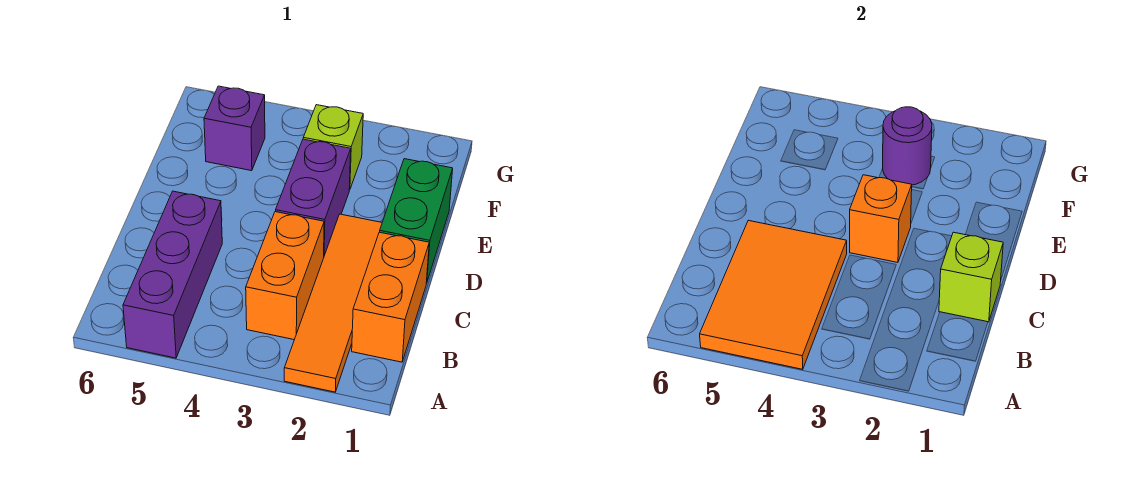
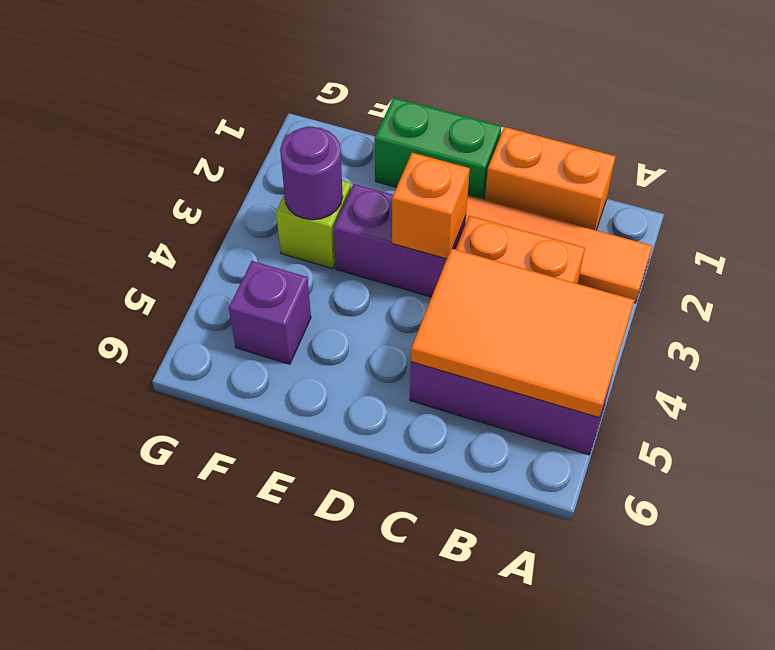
lime brick C1 level 2 -> none

